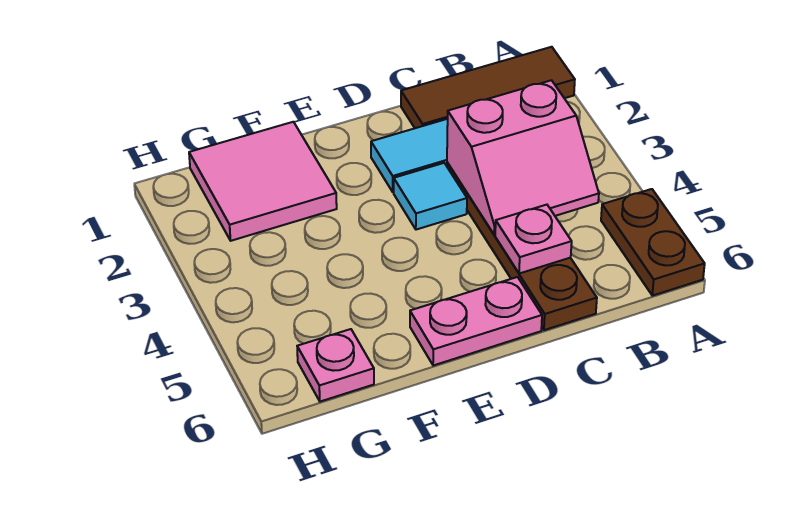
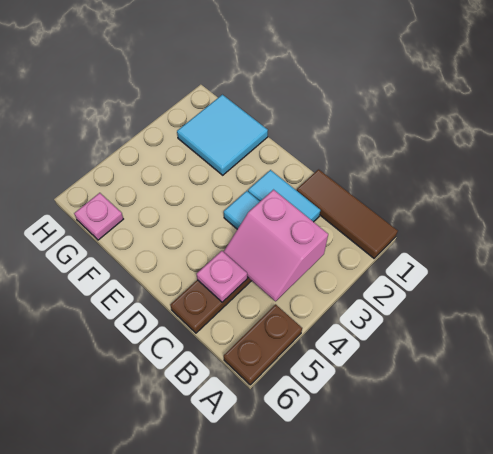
pink plate D6:E6 level 1 -> none
pink tile F1:G2 level 1 -> cyan tile F1:G2 level 1

